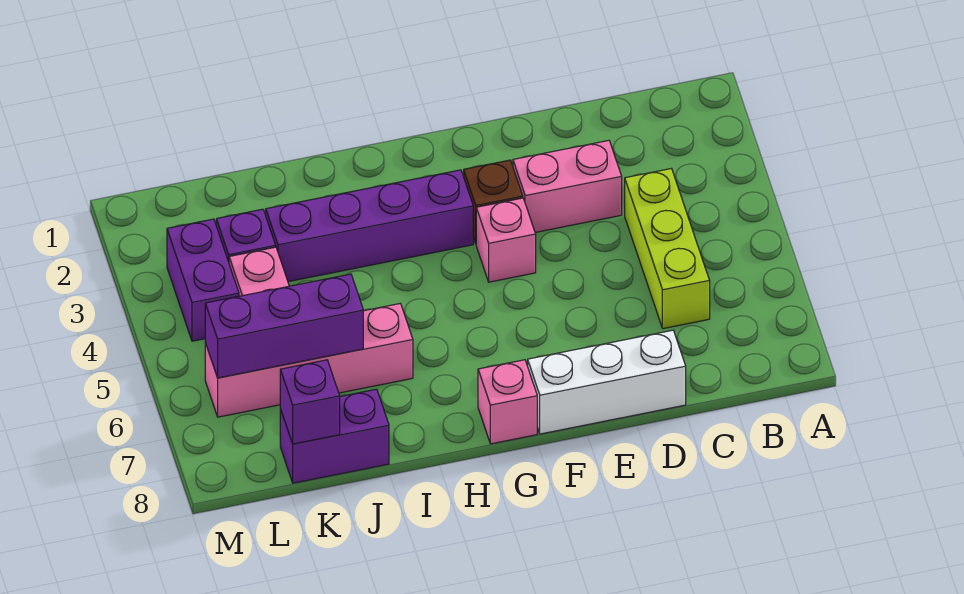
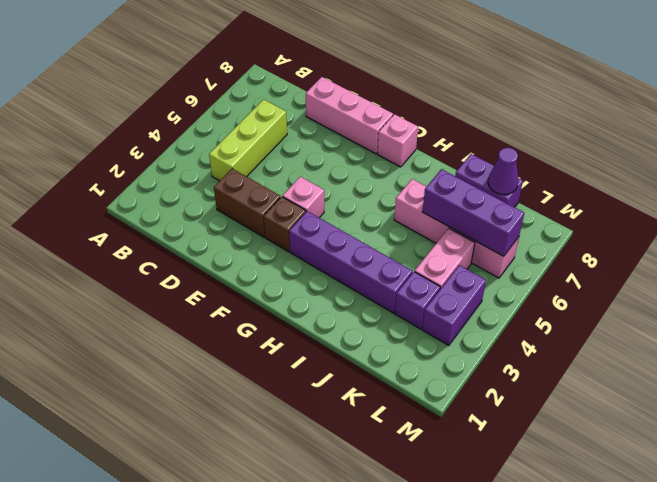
pink brick D3:E3 level 1 -> brown brick D3:E3 level 1
white brick D8:F8 level 1 -> pink brick D8:F8 level 1
purple brick K8 level 2 -> purple cone K8 level 2

